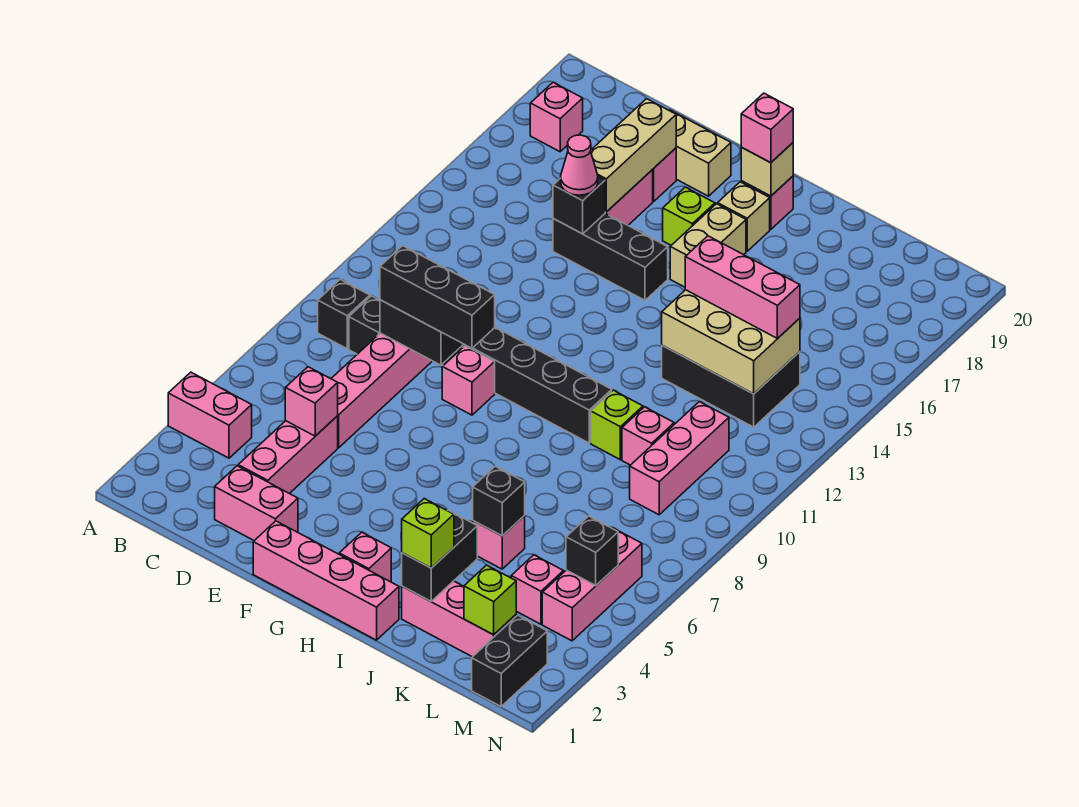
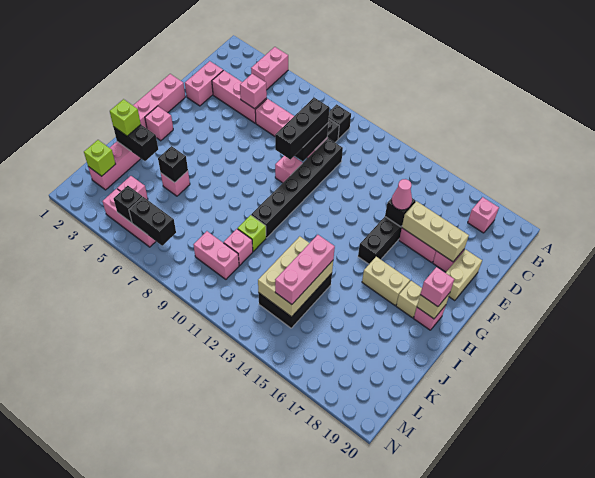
lime brick G17 level 1 -> none
pink brick L9:L11 level 1 -> pink brick L9:L10 level 1
black brick M1:M2 level 1 -> black brick M6:M7 level 2

